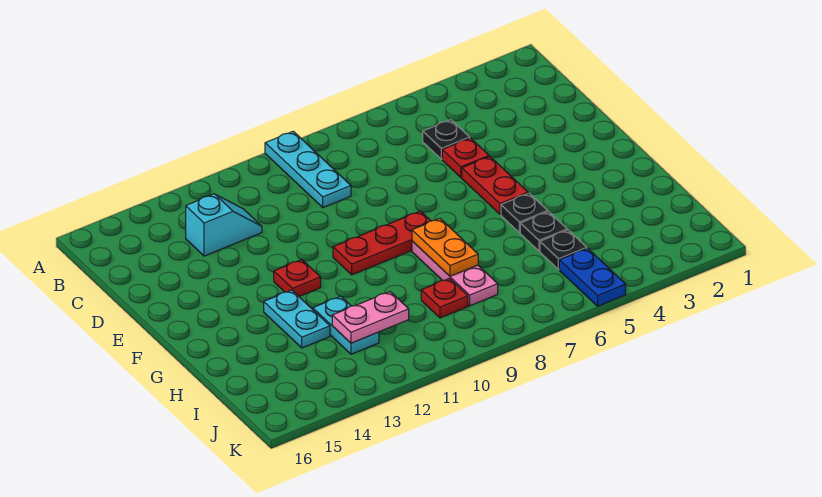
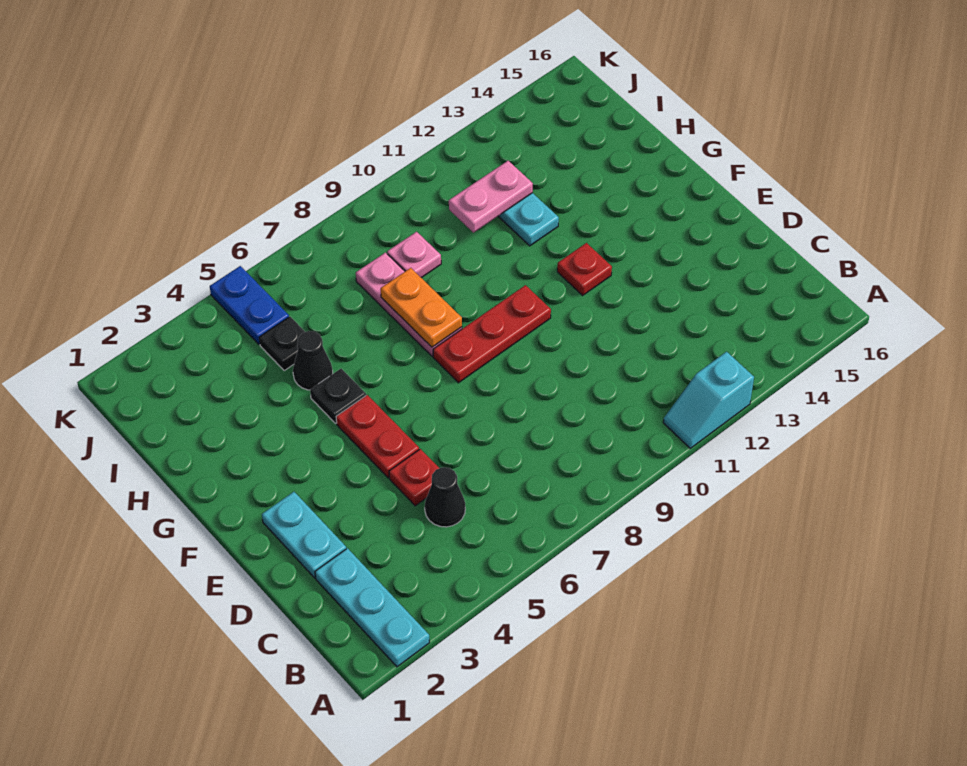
cyan plate A9:C9 level 1 -> cyan plate A2:C2 level 1
black plate C5 level 1 -> black cone C5 level 1
cyan slope C12:C13 level 1 top 13 -> cyan slope A11:A12 level 1 top 12
cyan plate G13:H13 level 1 -> cyan plate D2:E2 level 1
black plate H5 level 1 -> black cone H5 level 1
red plate I9 level 1 -> pink plate I9 level 1

